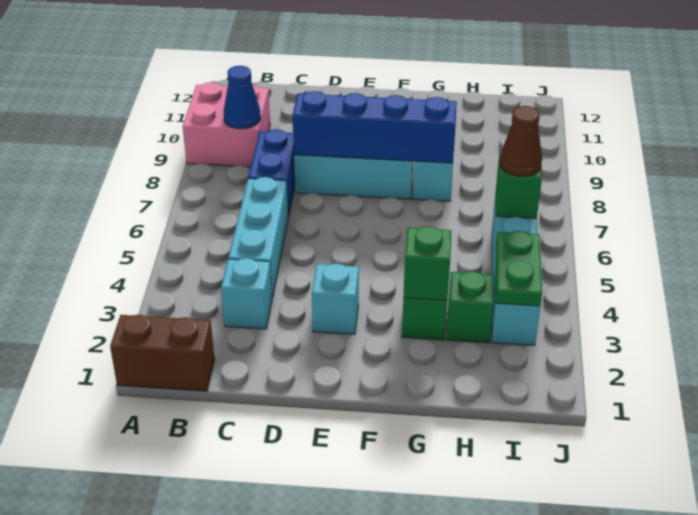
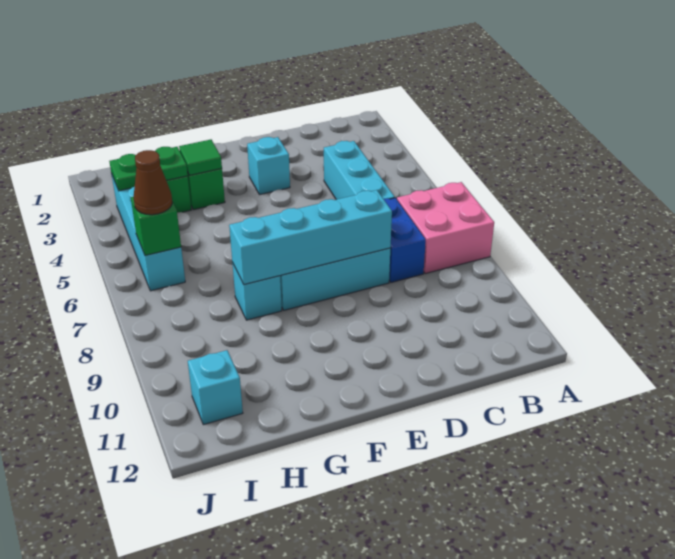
brown brick A1:B1 level 1 -> none
pink brick A9:B10 level 1 -> pink brick A7:B8 level 1
blue cone B9 level 2 -> none
cyan brick C3 level 1 -> cyan brick I11 level 1
blue brick D8:G8 level 2 -> cyan brick D8:G8 level 2
green brick G3 level 2 -> green tile G3 level 2
green plate I3:I4 level 2 -> green plate H3:I3 level 2

